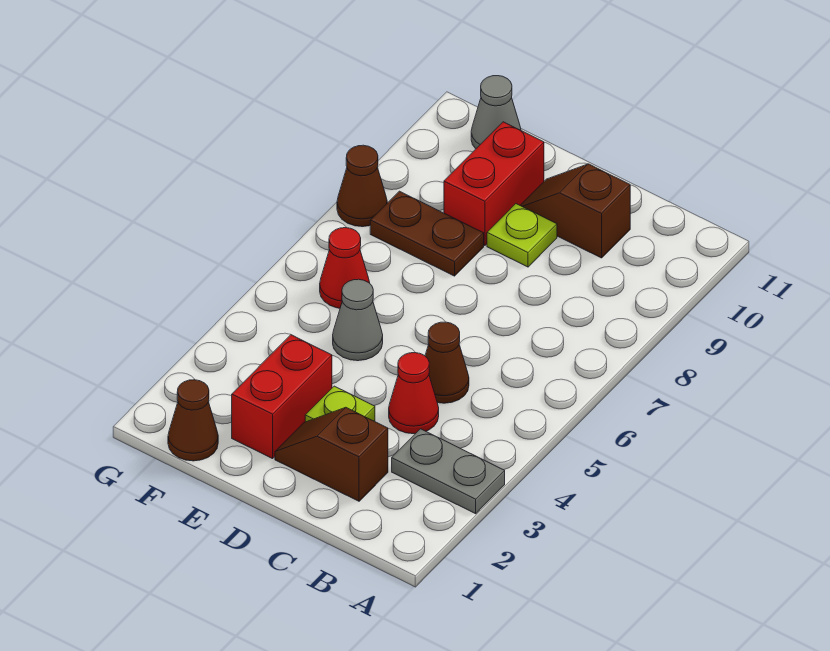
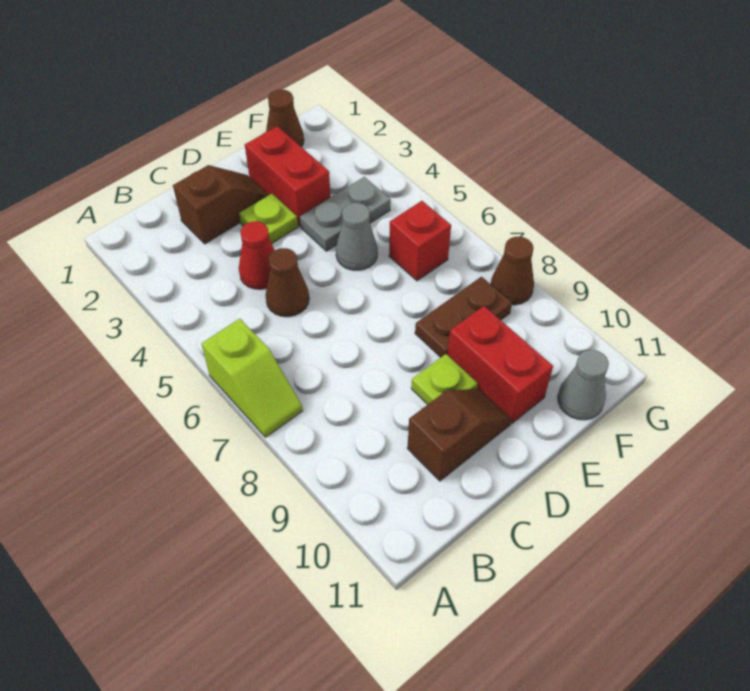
grey plate A3:B3 level 1 -> grey plate E4:F4 level 1
none -> lime slope A6:A7 level 1 top 6
red cone F6 level 1 -> red brick F6 level 1

